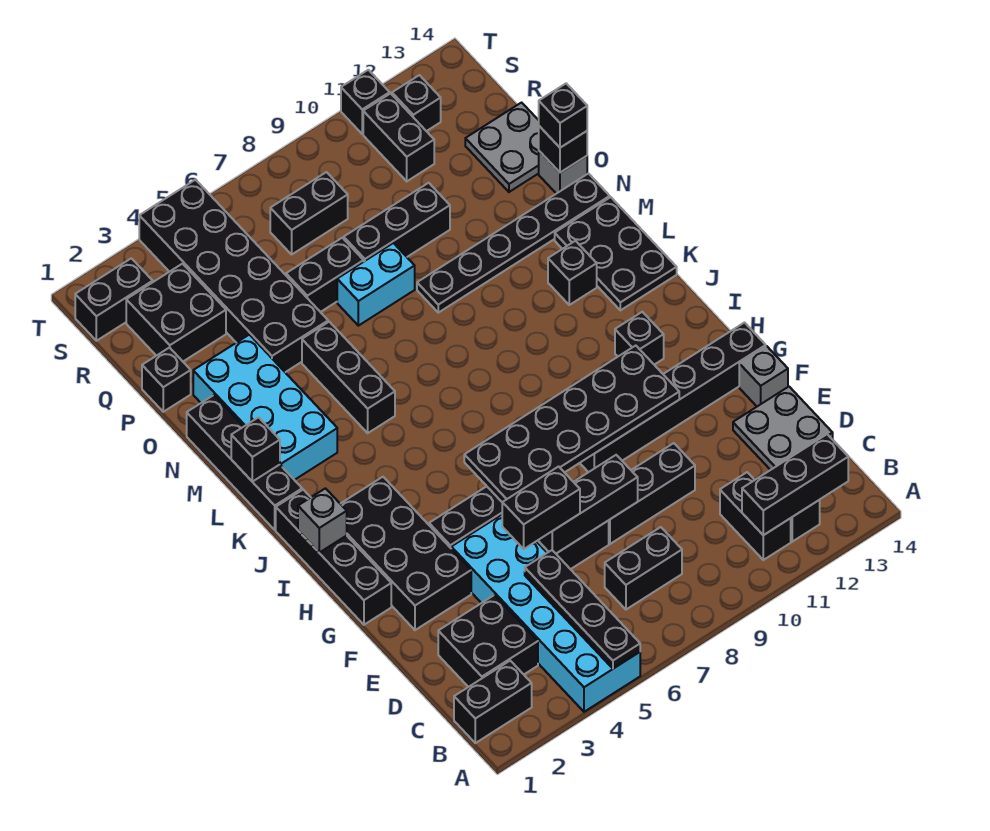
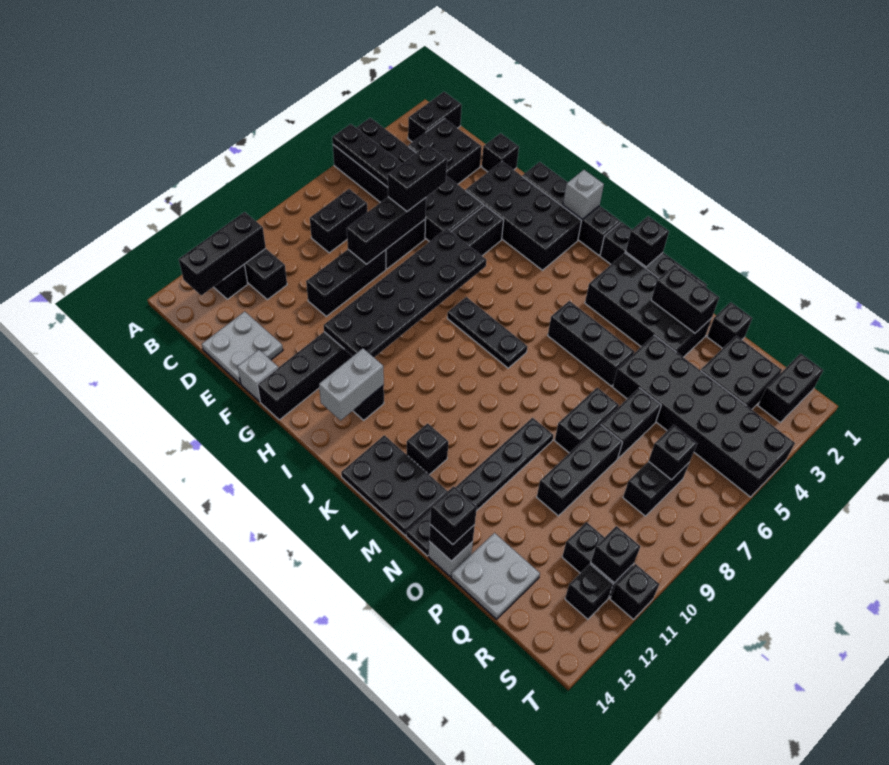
cyan brick A4:F5 level 1 -> black brick A4:F5 level 1
none -> black brick E1 level 1
none -> black plate I7:K7 level 1
none -> grey brick I12:I13 level 2
cyan brick L2:O3 level 1 -> black brick L2:O3 level 1
none -> black brick N2:O2 level 2
cyan brick O7:O8 level 1 -> black brick O7:O8 level 1
none -> black brick R7 level 2
none -> black brick S11 level 2

